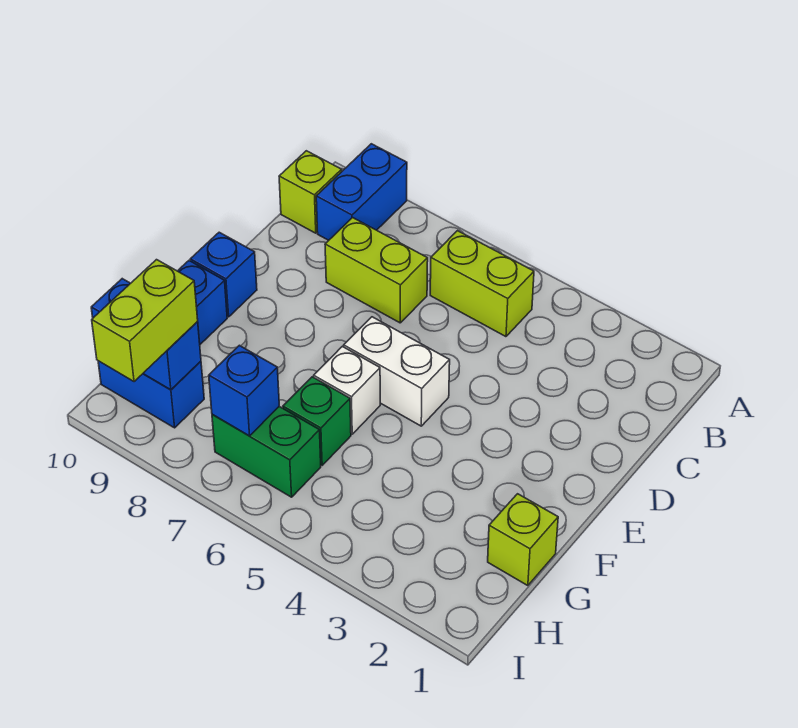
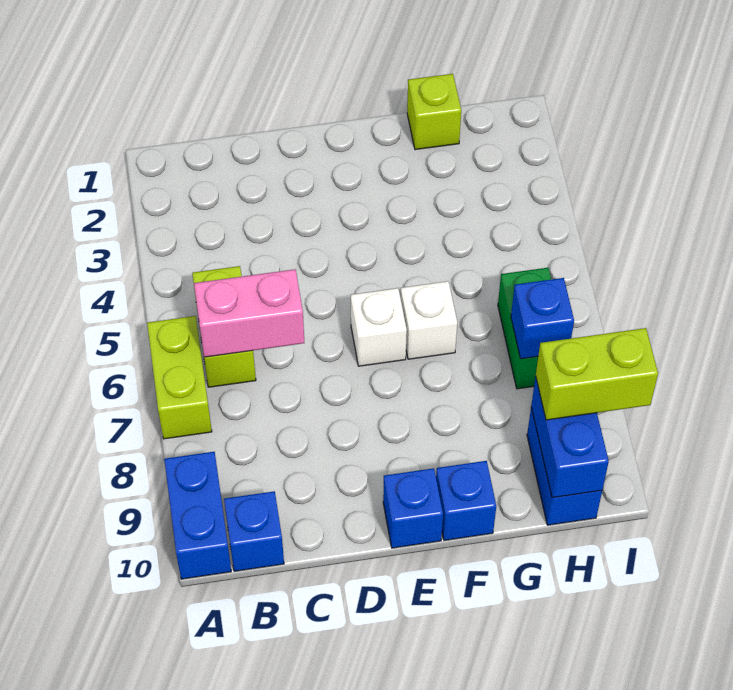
blue brick A9:B9 level 1 -> blue brick A9:A10 level 1
none -> pink brick B6:C6 level 2
lime brick B10 level 1 -> blue brick B10 level 1
lime brick C7:C8 level 1 -> lime brick A6:A7 level 1
white brick E5:E6 level 1 -> white brick E6 level 1
green brick G6 level 1 -> none

